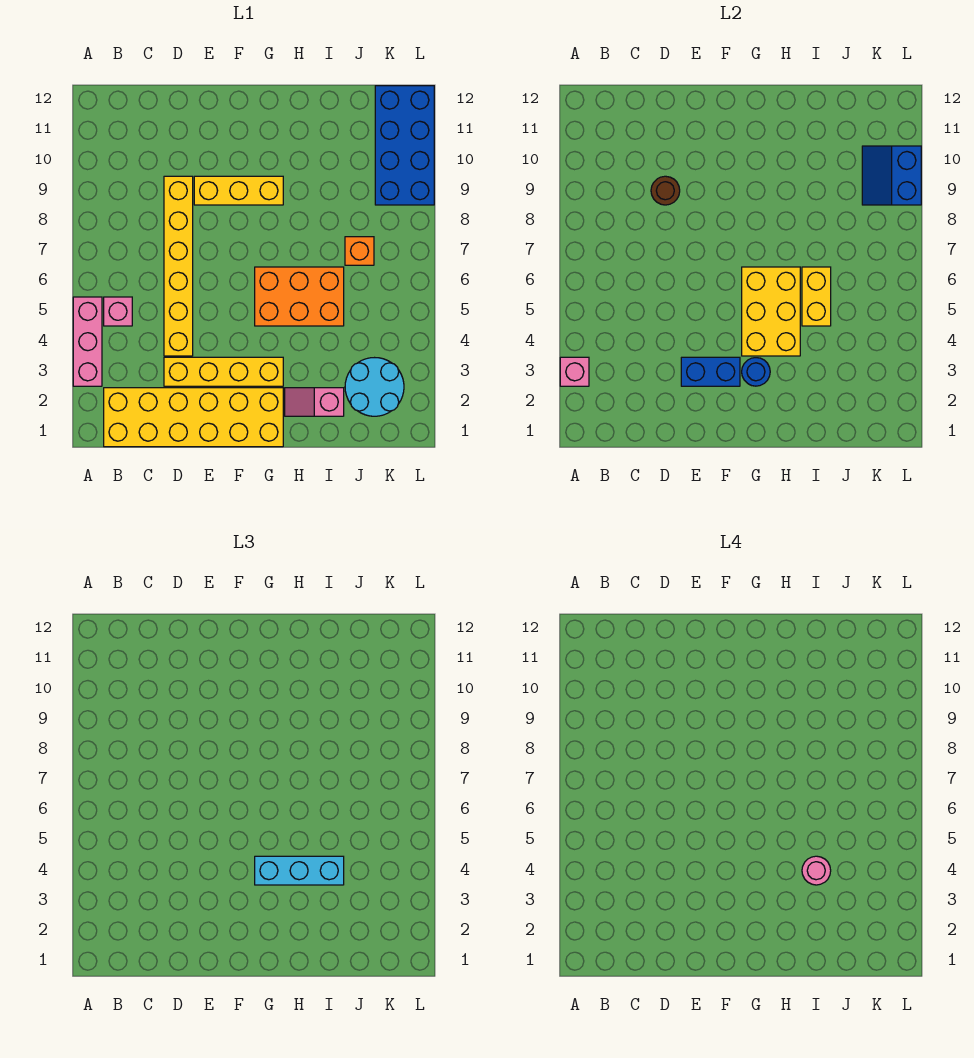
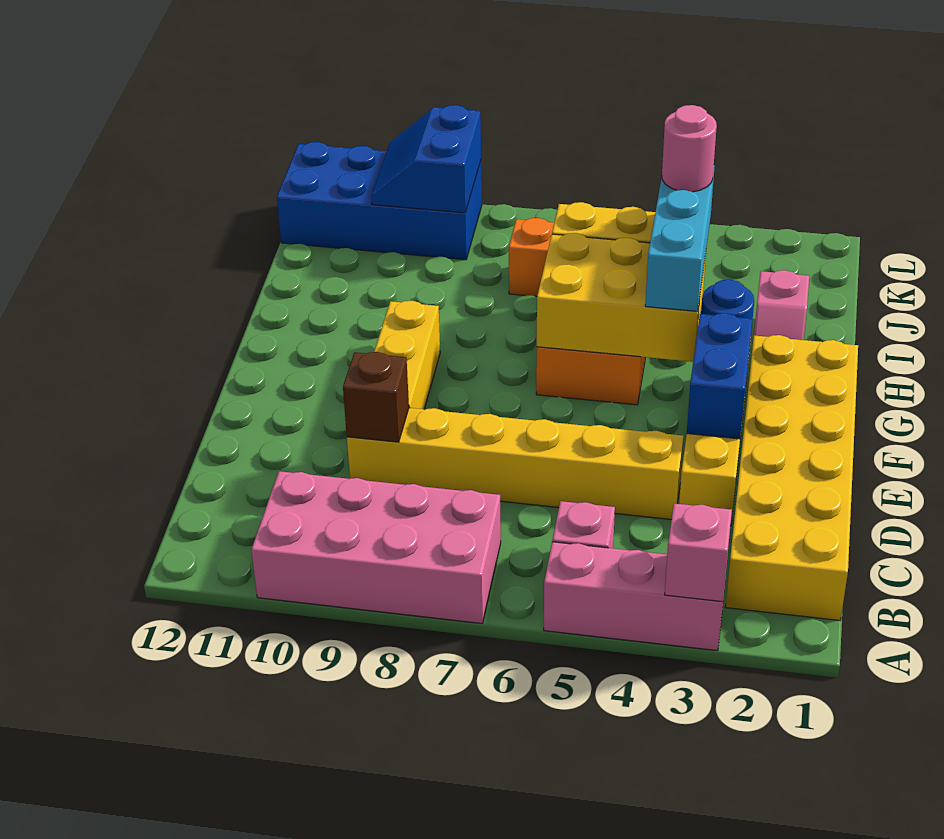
none -> pink brick A7:B10 level 1
brown round brick D9 level 2 -> brown brick D9 level 2
cyan round brick J2:K3 level 1 -> none
blue slope K9:L10 level 2 top L -> blue slope K9:L10 level 2 top 9

